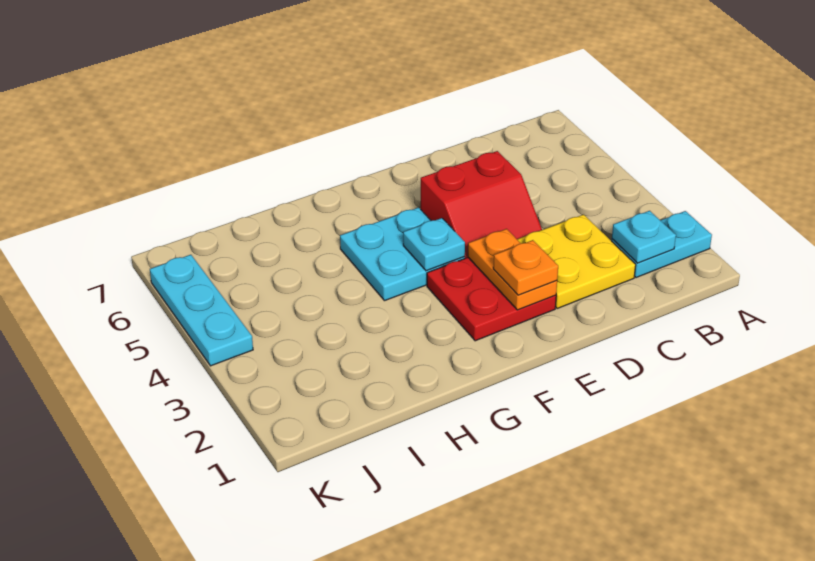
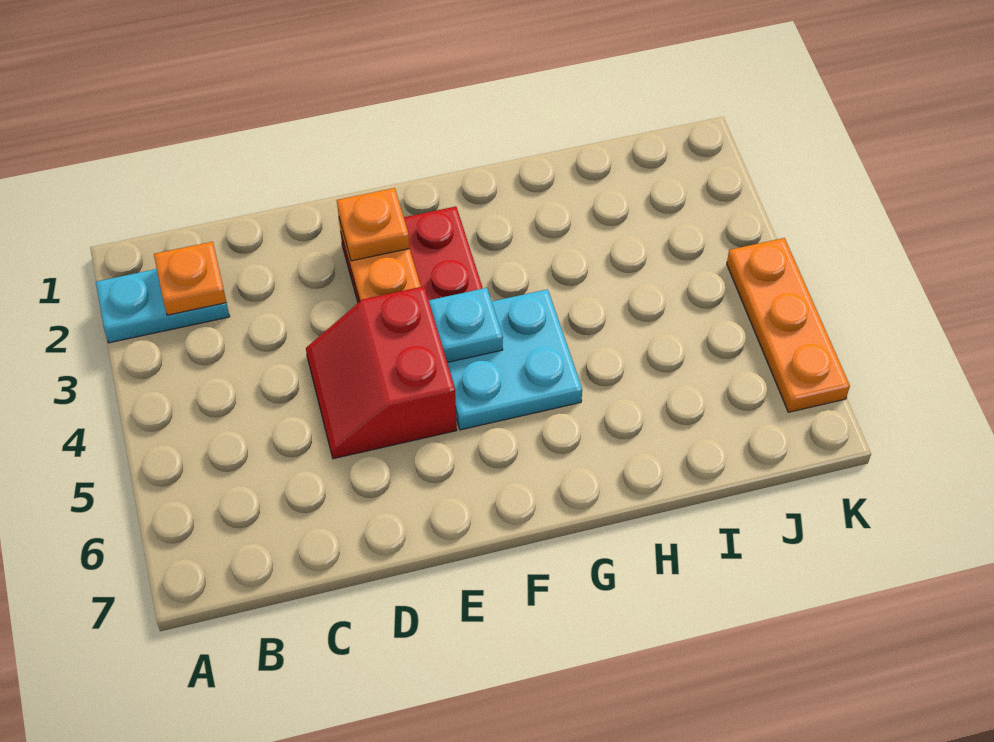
cyan plate B2 level 2 -> orange plate B2 level 2
yellow plate C2:D3 level 1 -> none
red slope D4:E5 level 1 top 5 -> red slope D4:E5 level 1 top E
cyan plate K4:K6 level 1 -> orange plate K4:K6 level 1

